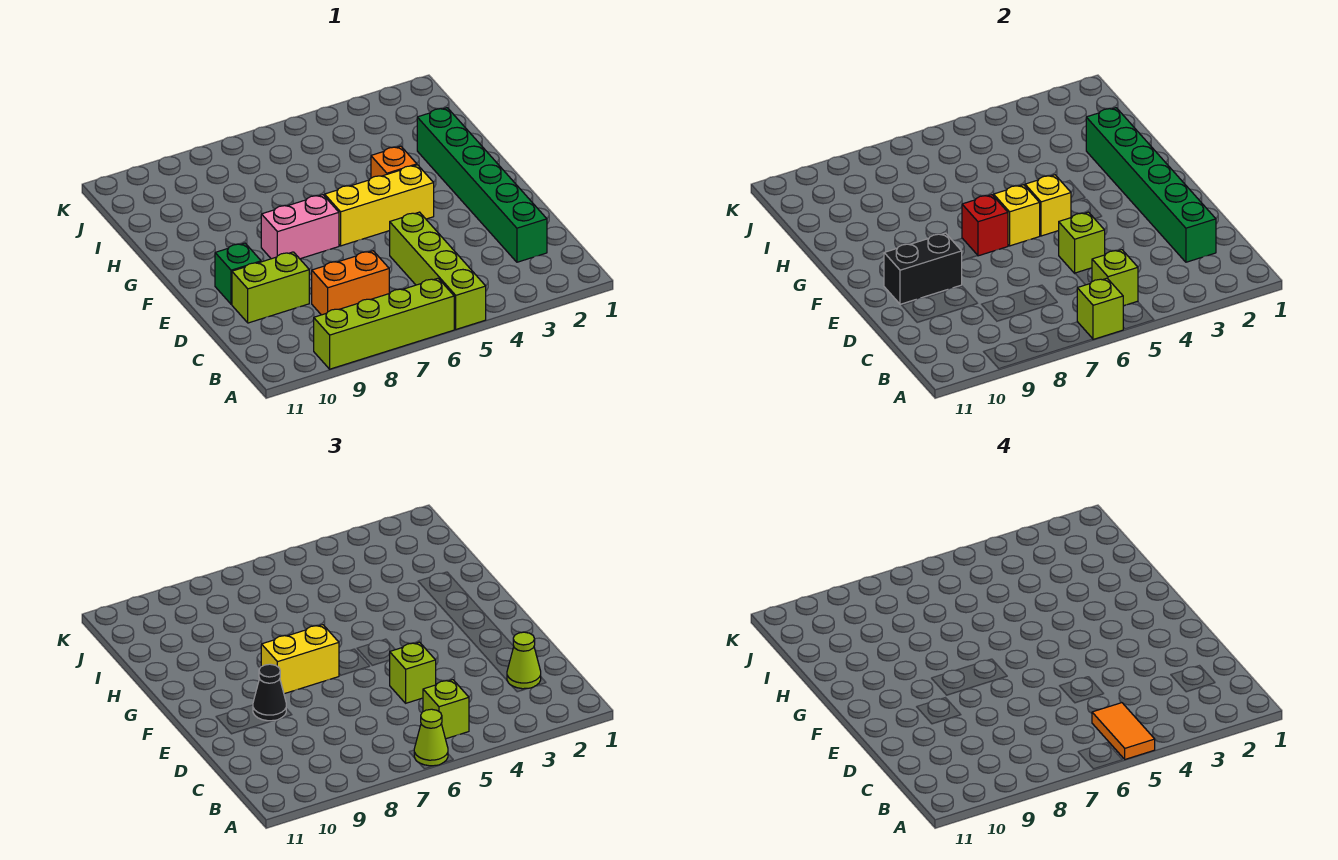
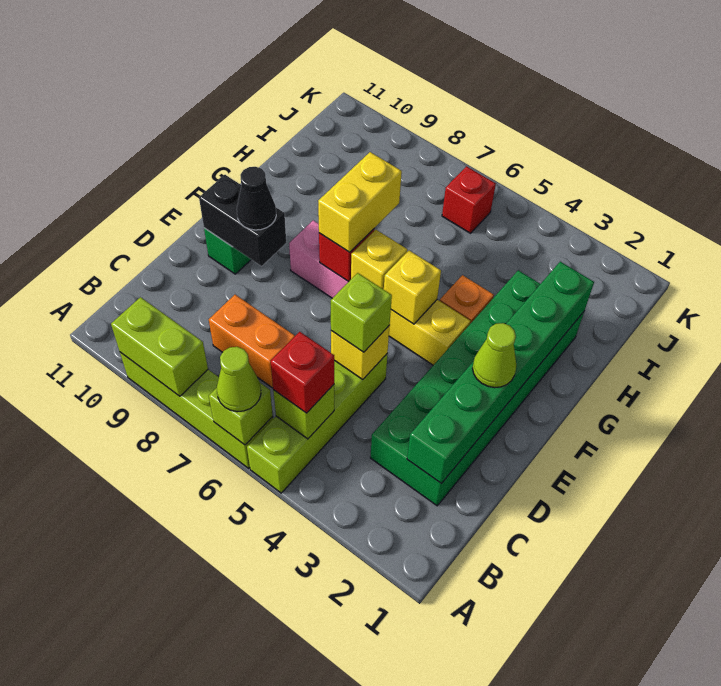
orange tile A5:B5 level 4 -> none
lime brick B5 level 3 -> red brick B5 level 3
green brick C2:H2 level 1 -> green brick C2:H3 level 1
lime cone C2 level 3 -> lime cone E2 level 3
lime brick D5 level 2 -> yellow brick D5 level 2
lime brick D9:D10 level 1 -> lime brick A8:A9 level 2
yellow brick F7:F8 level 3 -> yellow brick F7:G7 level 3
none -> red brick J6 level 1

